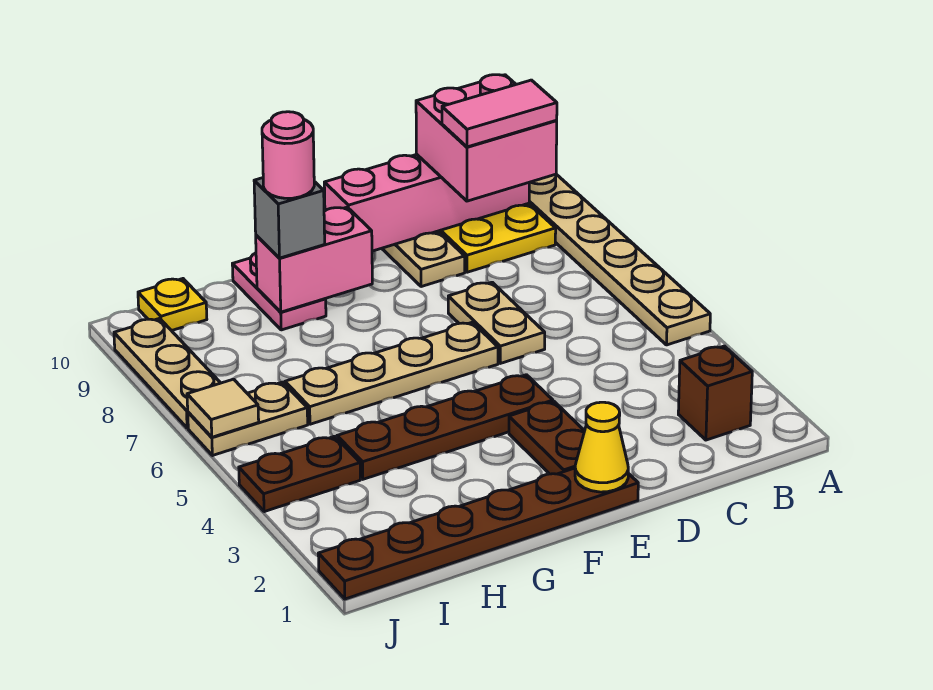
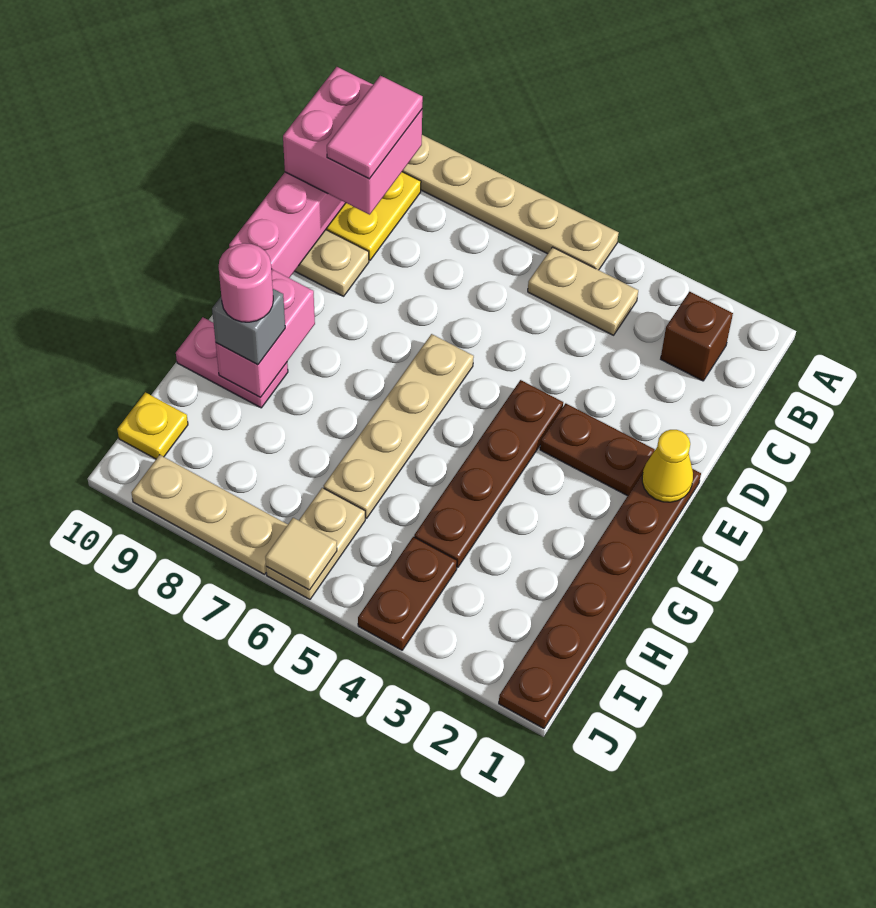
tan plate D6:D7 level 1 -> tan plate B4:B5 level 1

